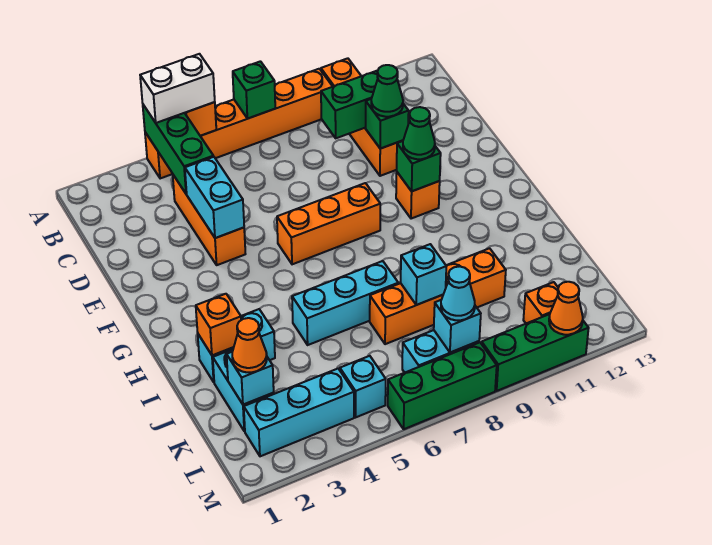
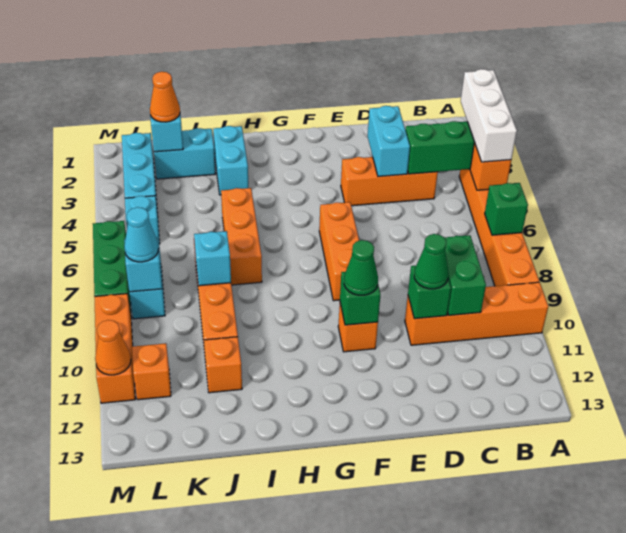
white brick A4:A5 level 3 -> white brick A3:A5 level 3
cyan brick D4:E4 level 2 -> cyan brick D3:D4 level 2
orange brick I2 level 2 -> orange brick J11 level 1
cyan brick I5:I7 level 1 -> orange brick I5:I7 level 1
green brick M9:M11 level 1 -> orange brick M9:M11 level 1

